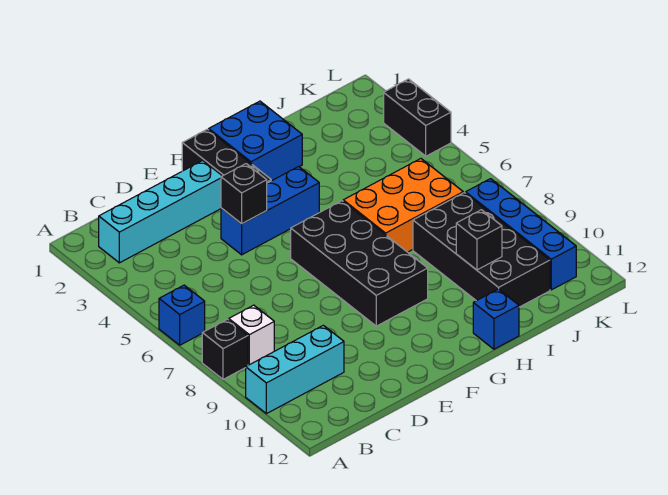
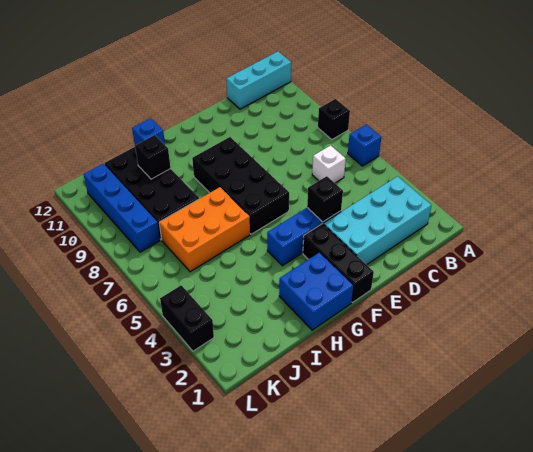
cyan brick A10:C10 level 1 -> cyan brick A12:C12 level 1
cyan brick B2:E2 level 1 -> cyan brick B2:E3 level 1
white brick B8 level 1 -> white brick C6 level 1

